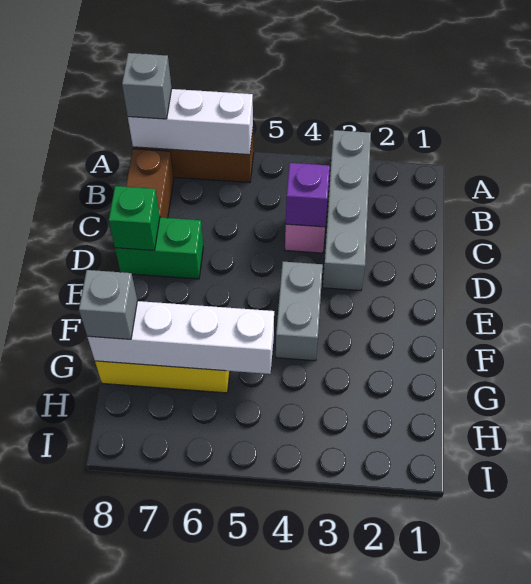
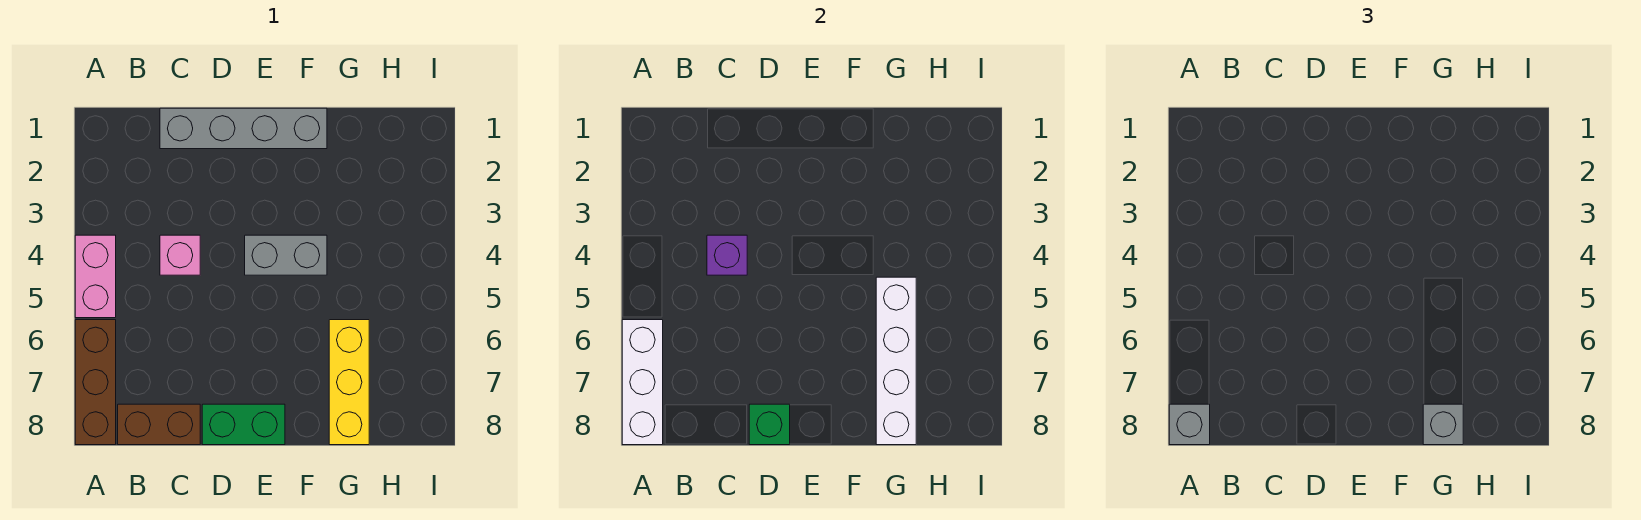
grey brick A3:D3 level 1 -> grey brick C1:F1 level 1
none -> pink brick A4:A5 level 1
green brick D7:D8 level 1 -> green brick D8:E8 level 1

